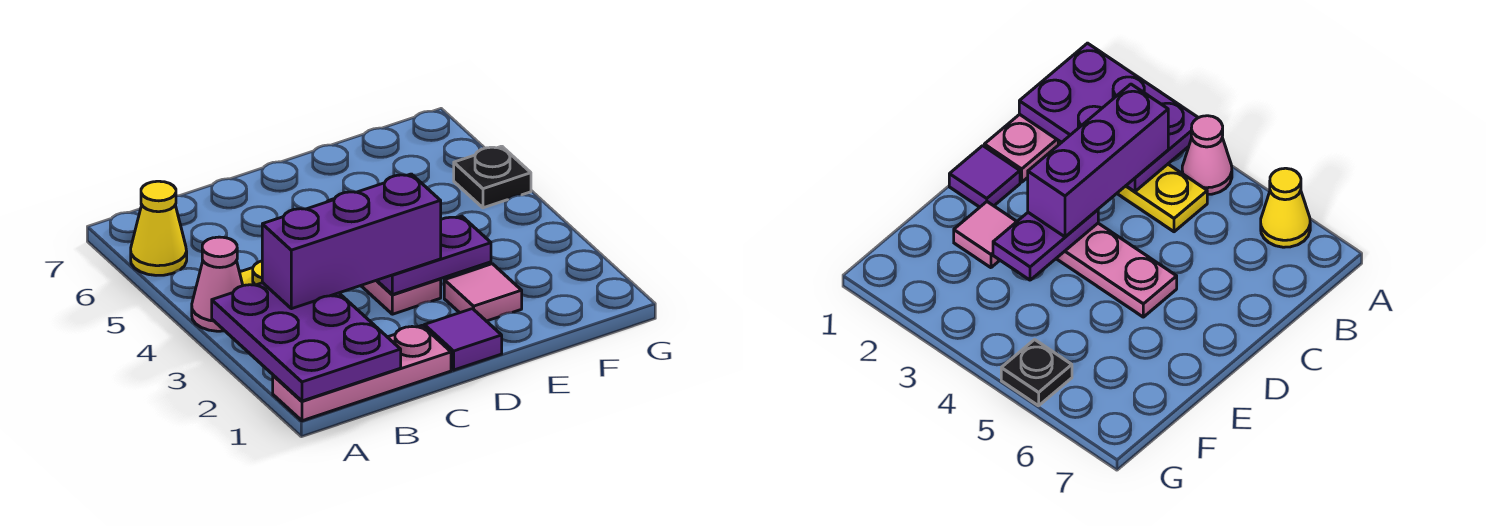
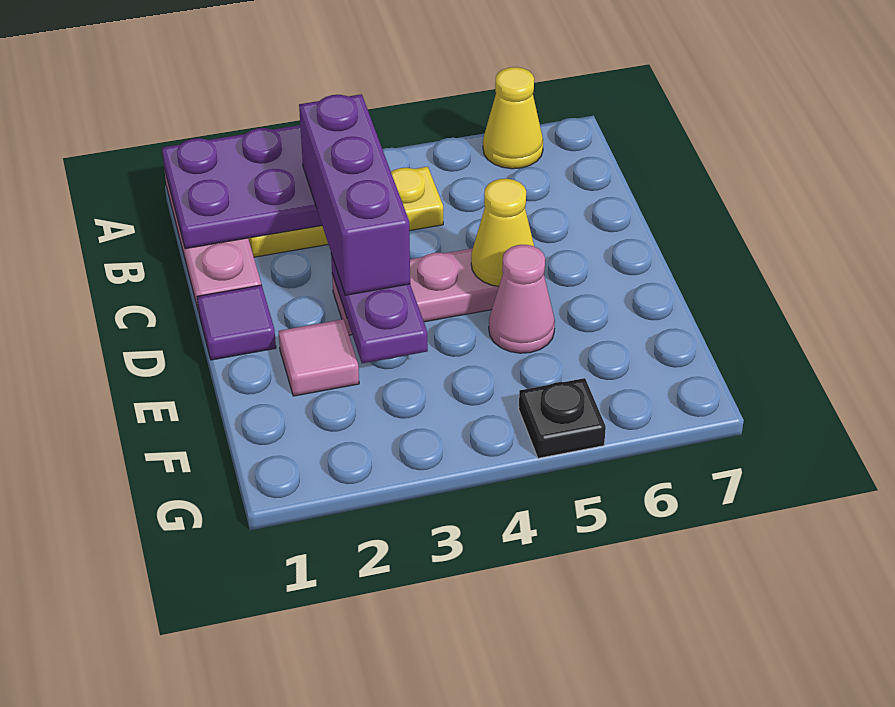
pink cone A4 level 1 -> pink cone E5 level 1
none -> yellow cone D5 level 2

